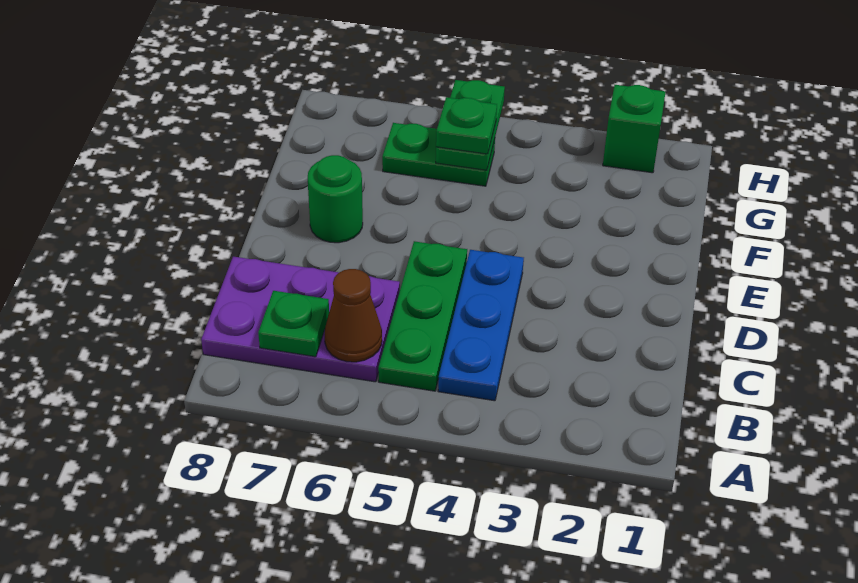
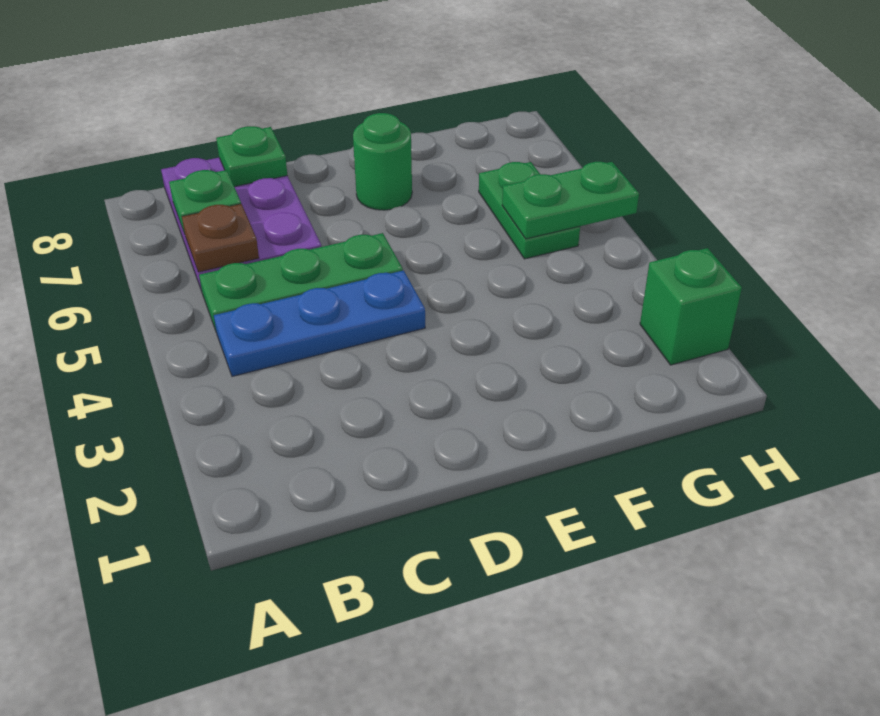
brown cone B6 level 2 -> brown plate B6 level 2
green plate G5 level 3 -> green plate C8 level 2

